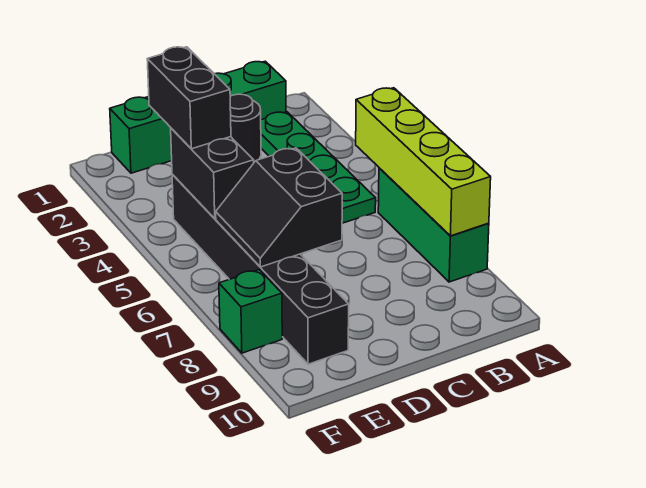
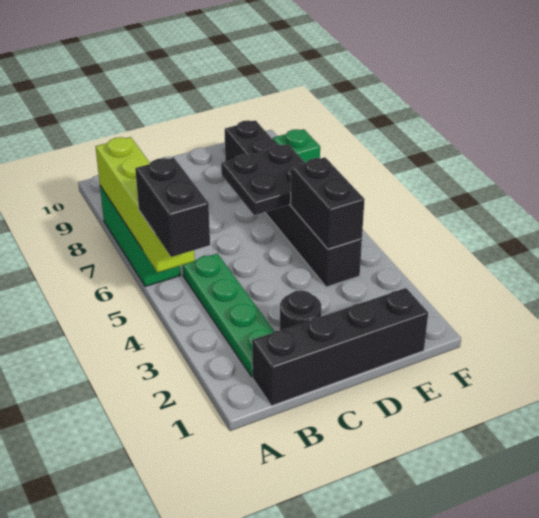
green brick B1:E1 level 1 -> black brick B1:E1 level 1
black slope D6:E7 level 2 top D -> black plate D6:E7 level 2
black brick E3:E4 level 3 -> black brick A4:A5 level 3

